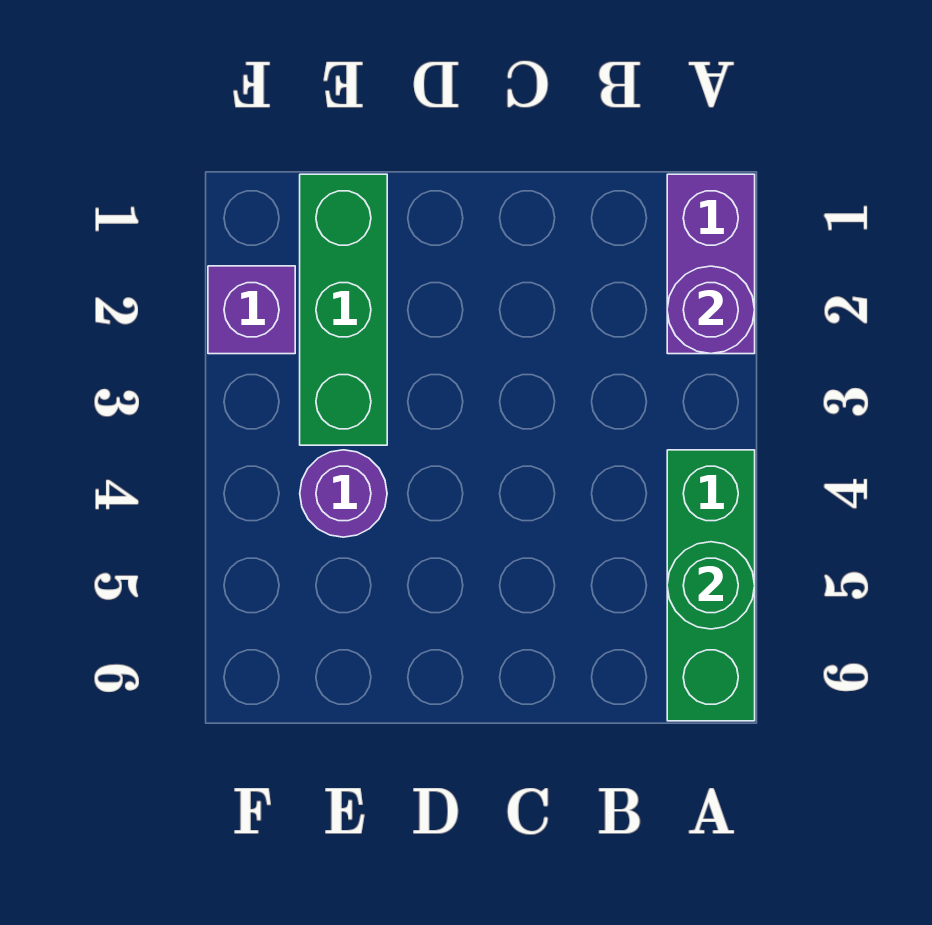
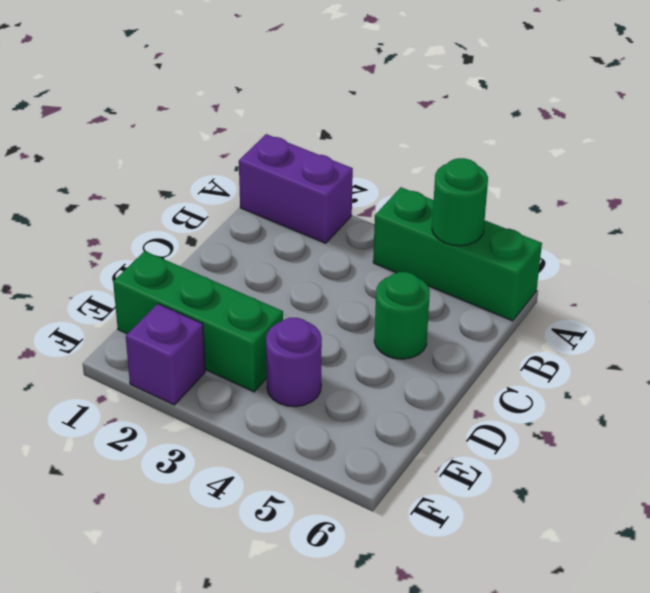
purple round brick A2 level 2 -> none
none -> green round brick C5 level 1

